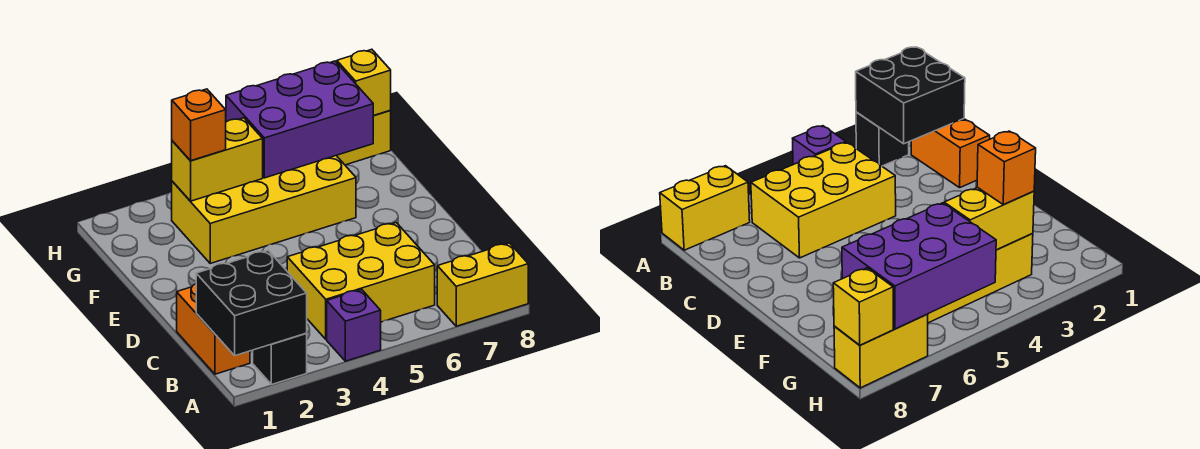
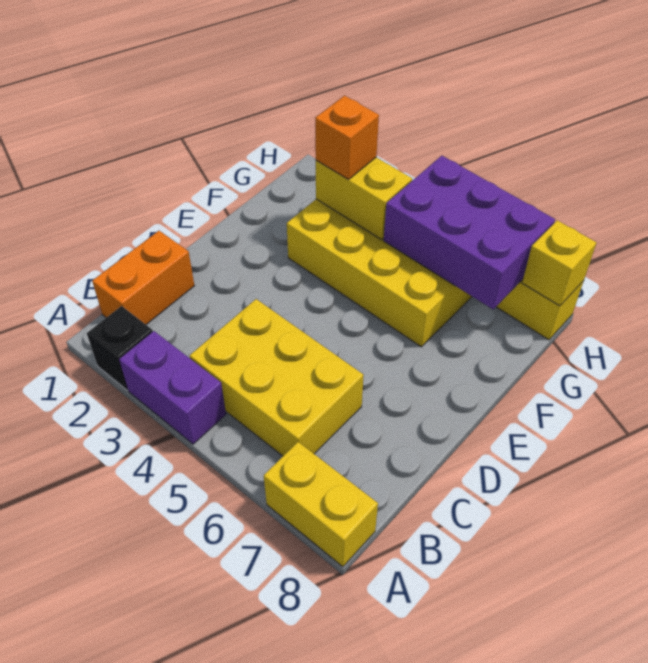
black brick A1:B2 level 2 -> none
purple brick A4 level 1 -> purple brick A3:A4 level 1

